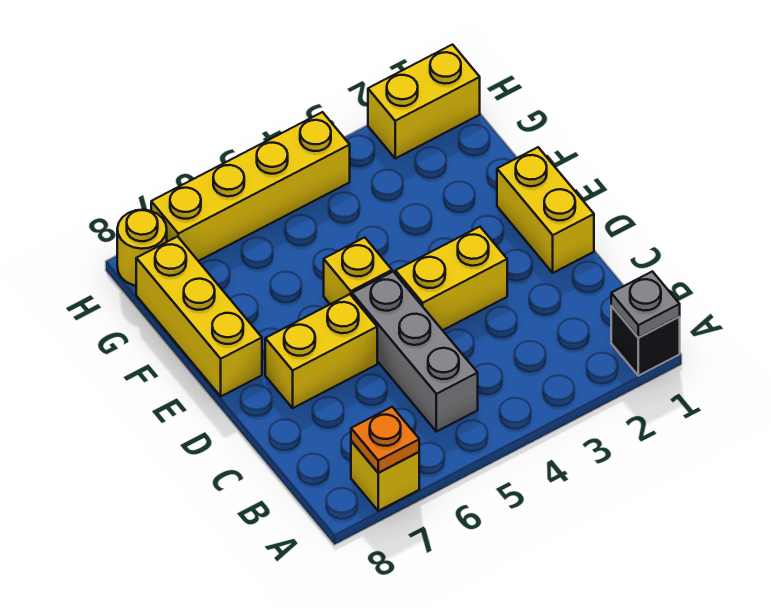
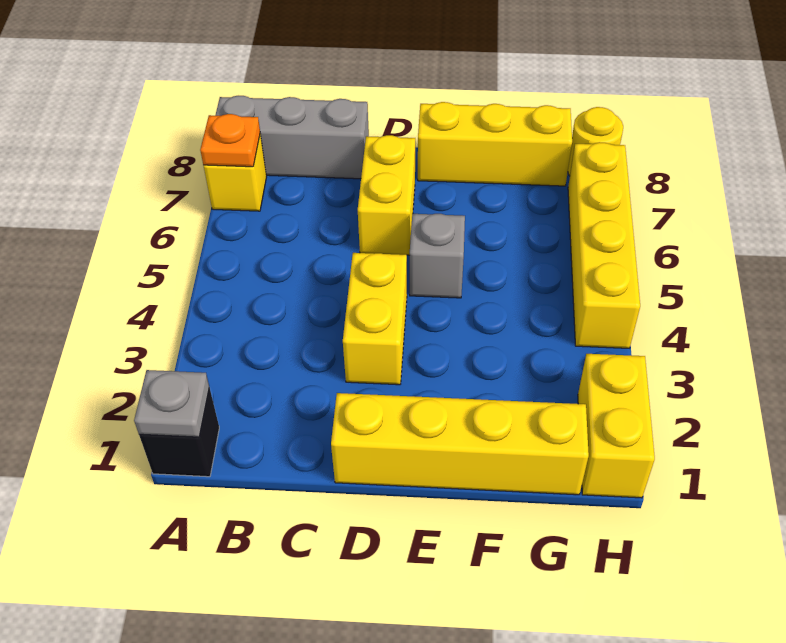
grey brick B5:D5 level 1 -> grey brick A8:C8 level 1
yellow brick D1:E1 level 1 -> yellow brick D1:G1 level 1
yellow brick E5 level 1 -> grey brick E5 level 1

